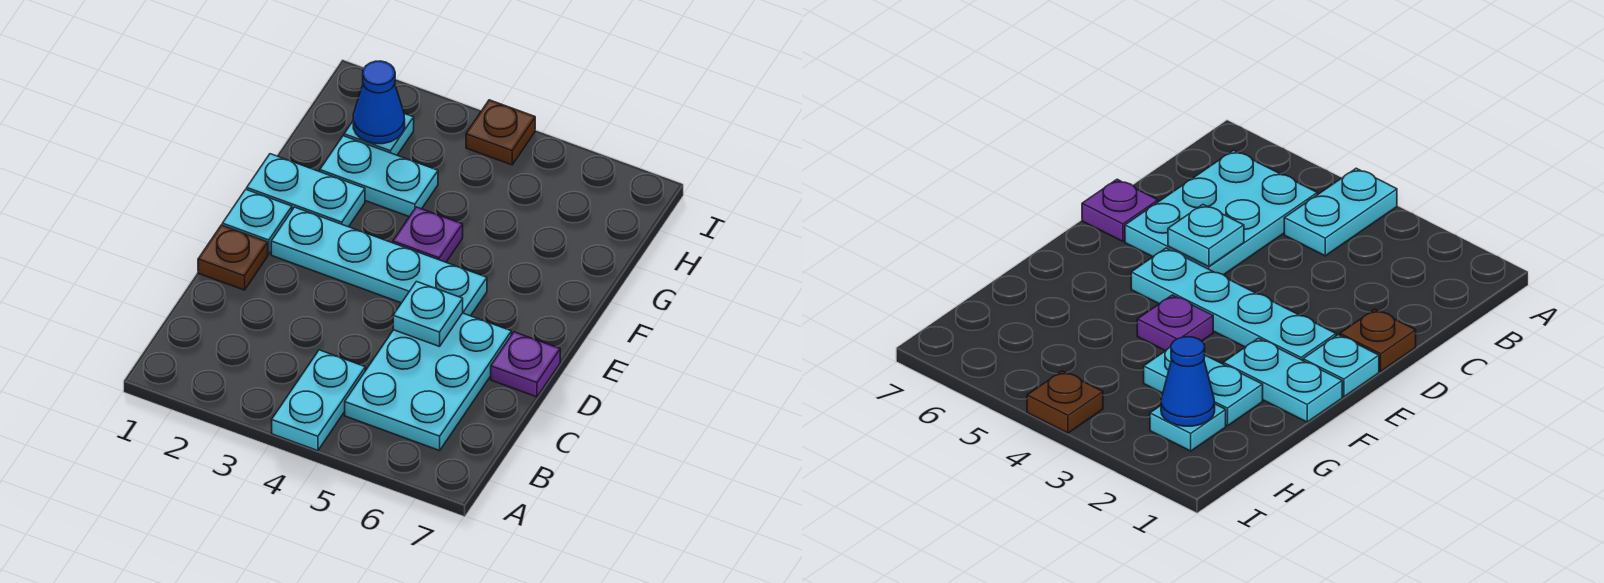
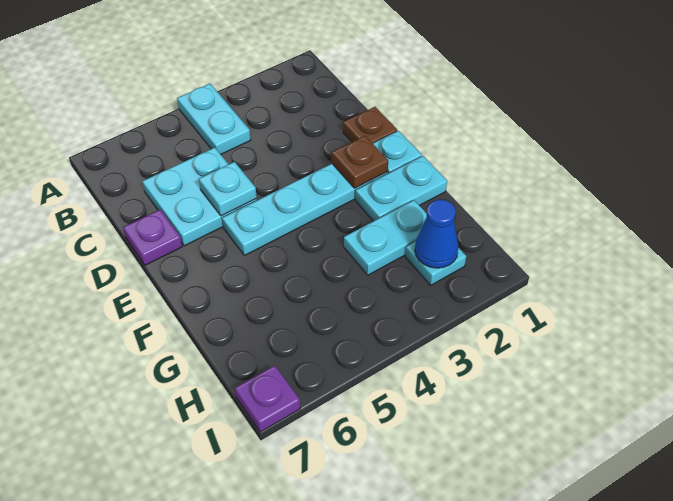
cyan plate B5:D6 level 1 -> cyan plate C5:D6 level 1
purple plate F4 level 1 -> purple plate I7 level 1
brown plate I4 level 1 -> brown plate E2 level 2

